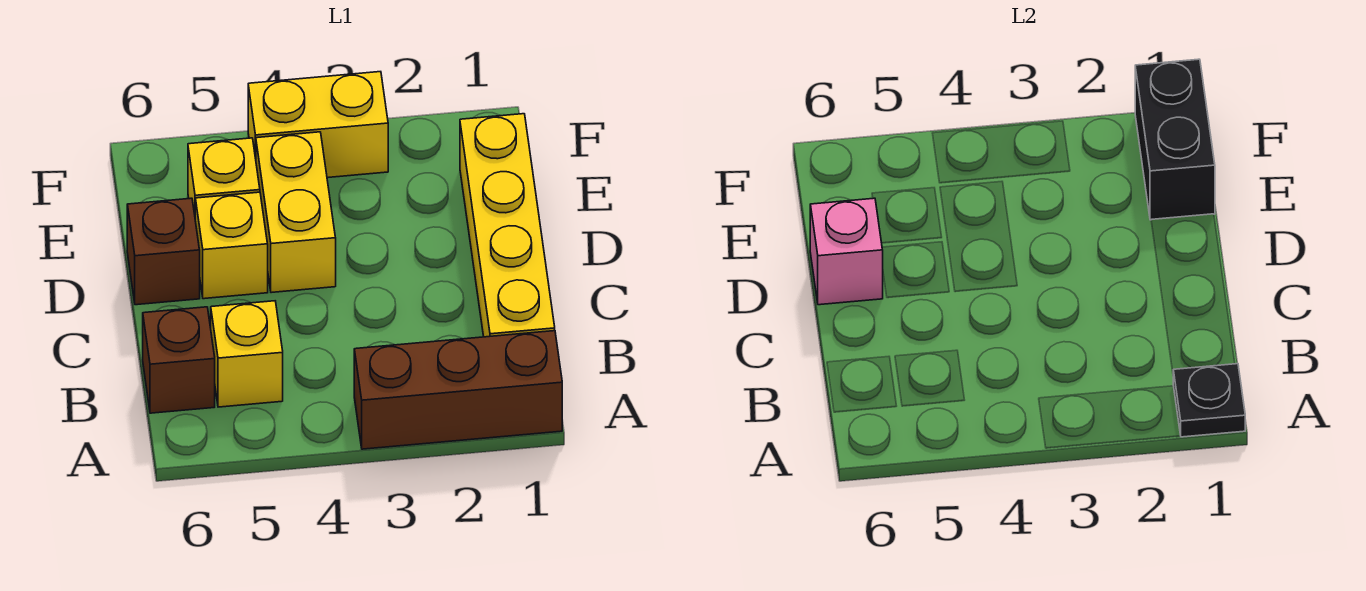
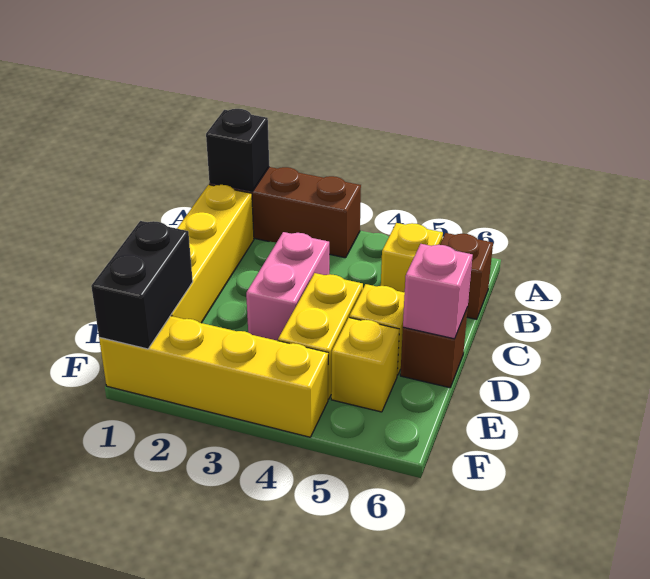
black plate A1 level 2 -> black brick A1 level 2
none -> pink brick C3:D3 level 1
yellow brick F3:F4 level 1 -> yellow brick F1:F4 level 1

